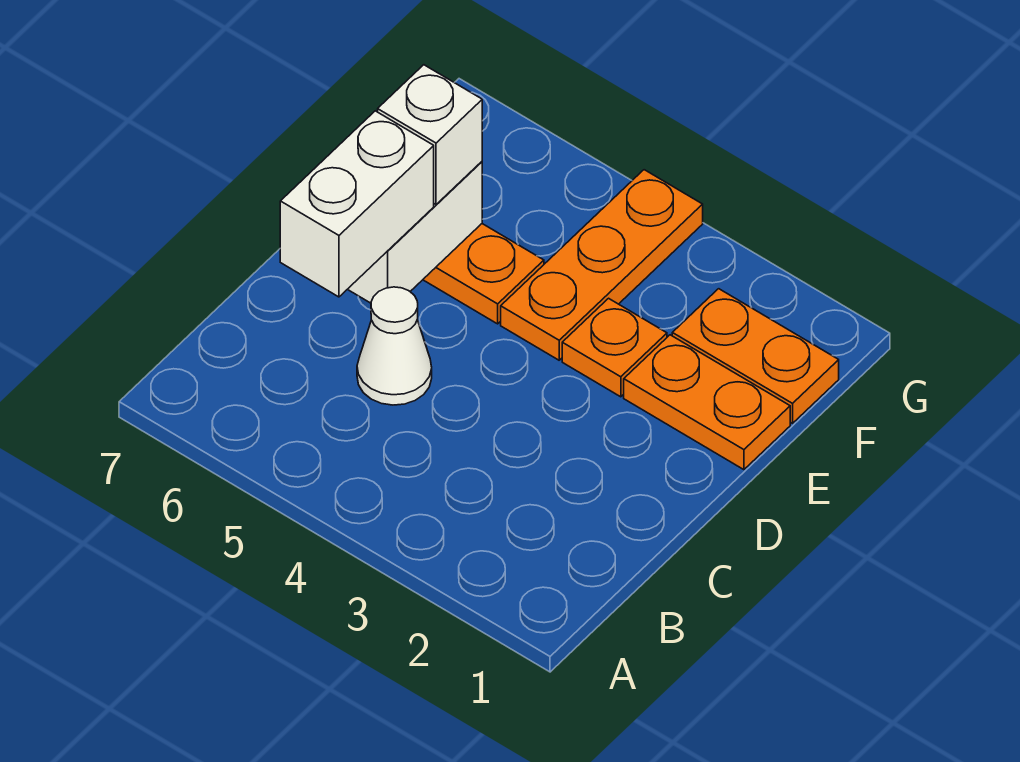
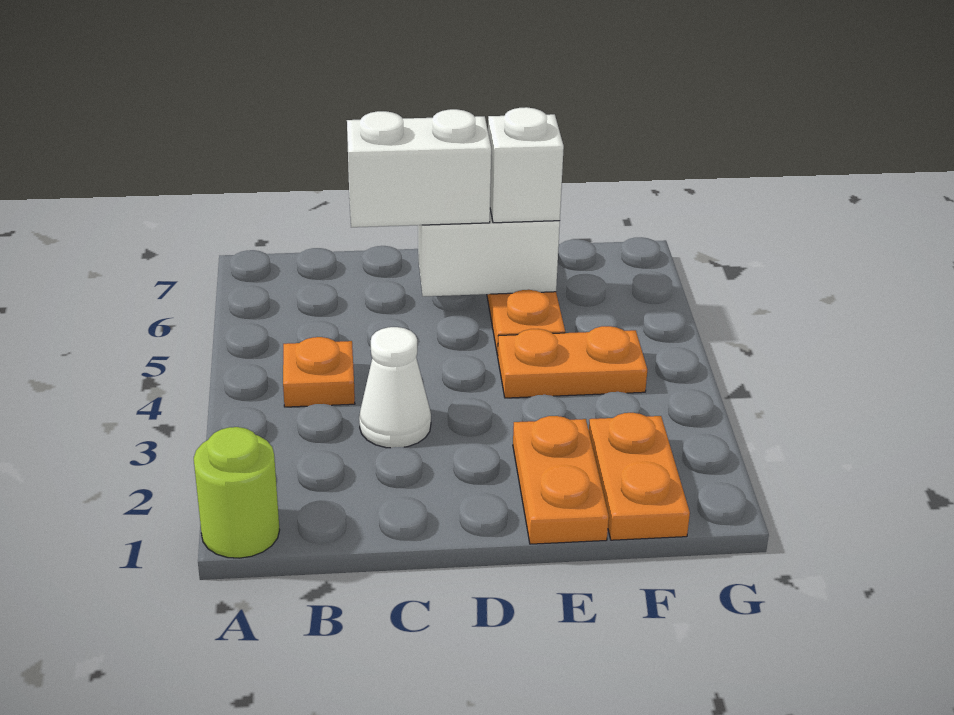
none -> lime round brick A1 level 1
white cone C5 level 1 -> white cone C3 level 1
orange plate E3 level 1 -> orange plate B4 level 1
orange plate E4:G4 level 1 -> orange plate E4:F4 level 1

